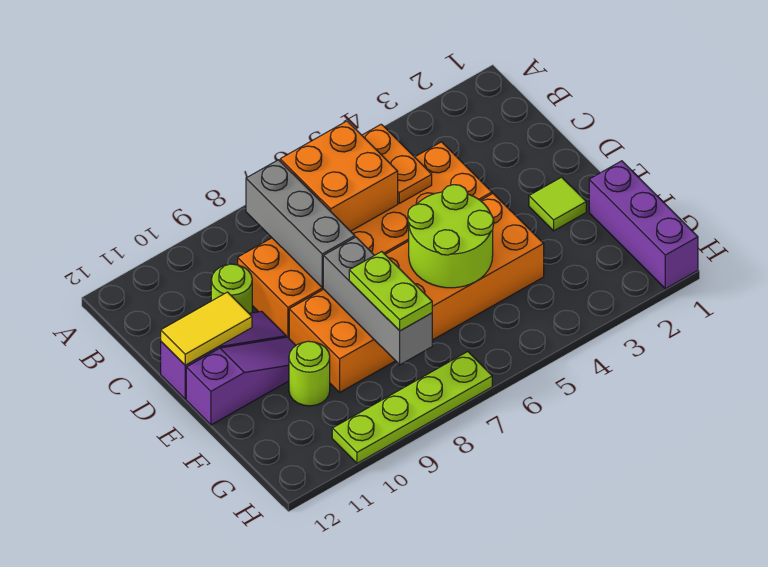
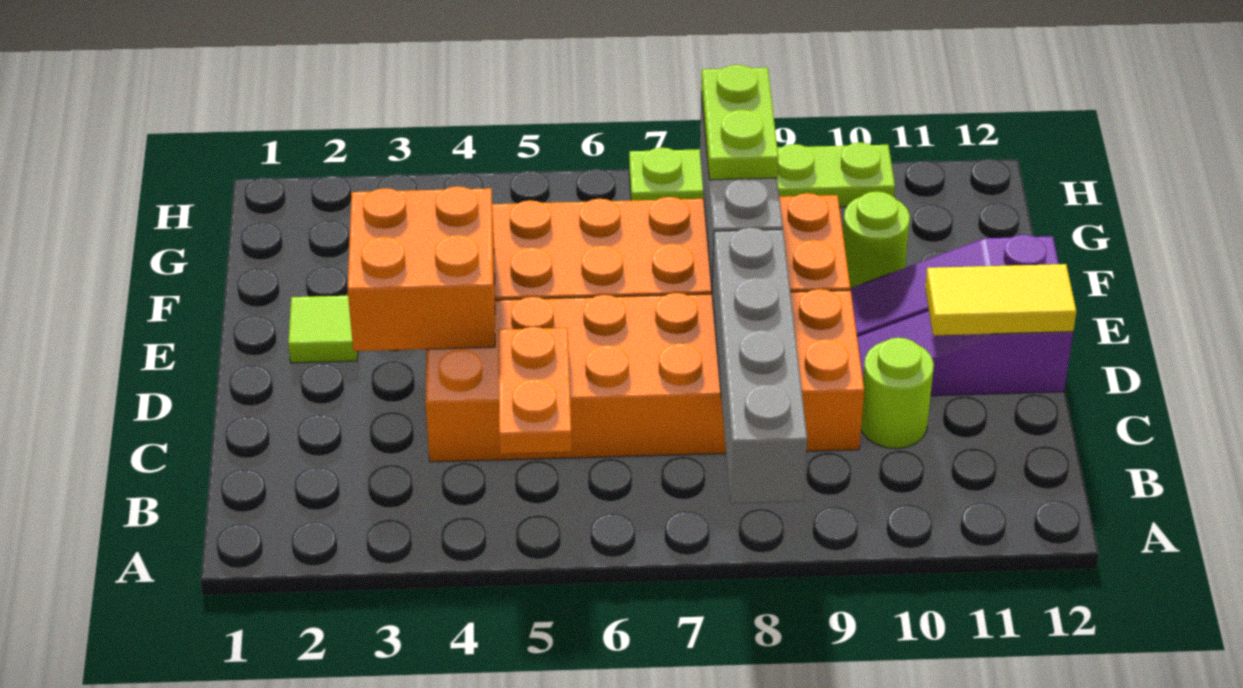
orange brick B6:C7 level 2 -> orange brick D3:E4 level 2
grey brick B8:D8 level 2 -> grey brick A8:D8 level 2
lime round brick E5:F6 level 2 -> none
purple brick F1:H1 level 1 -> none

